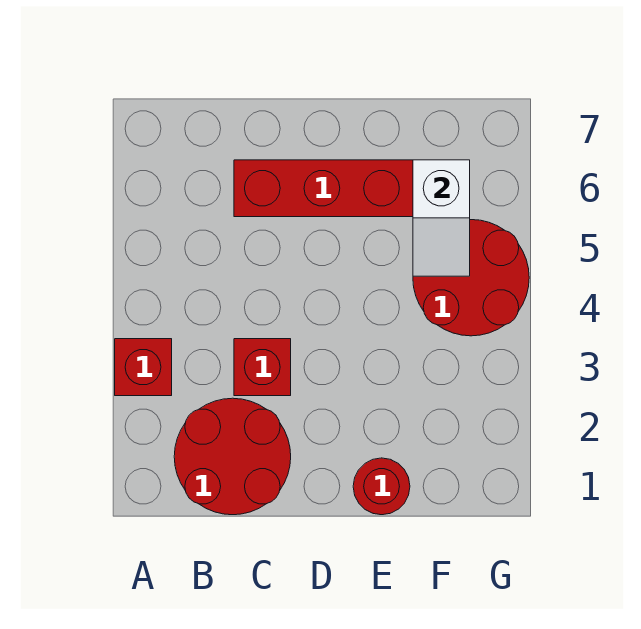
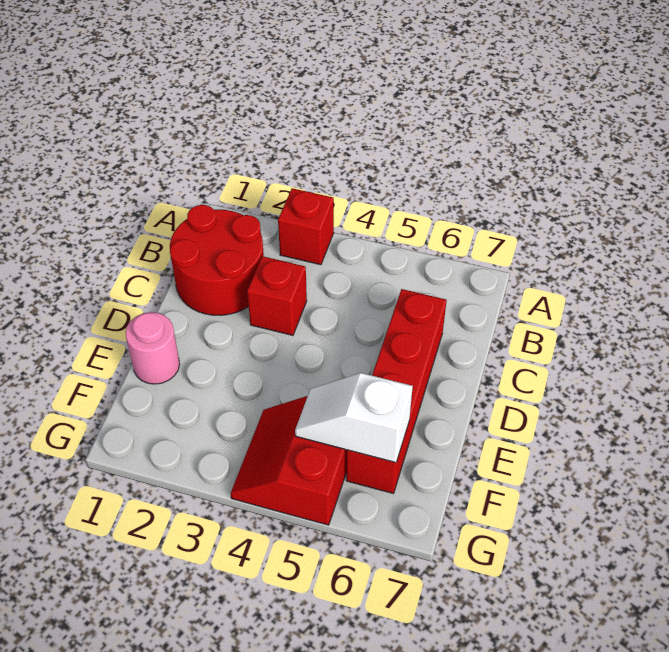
red round brick E1 level 1 -> pink round brick E1 level 1
red round brick F4:G5 level 1 -> red slope F4:G5 level 1 top 5

